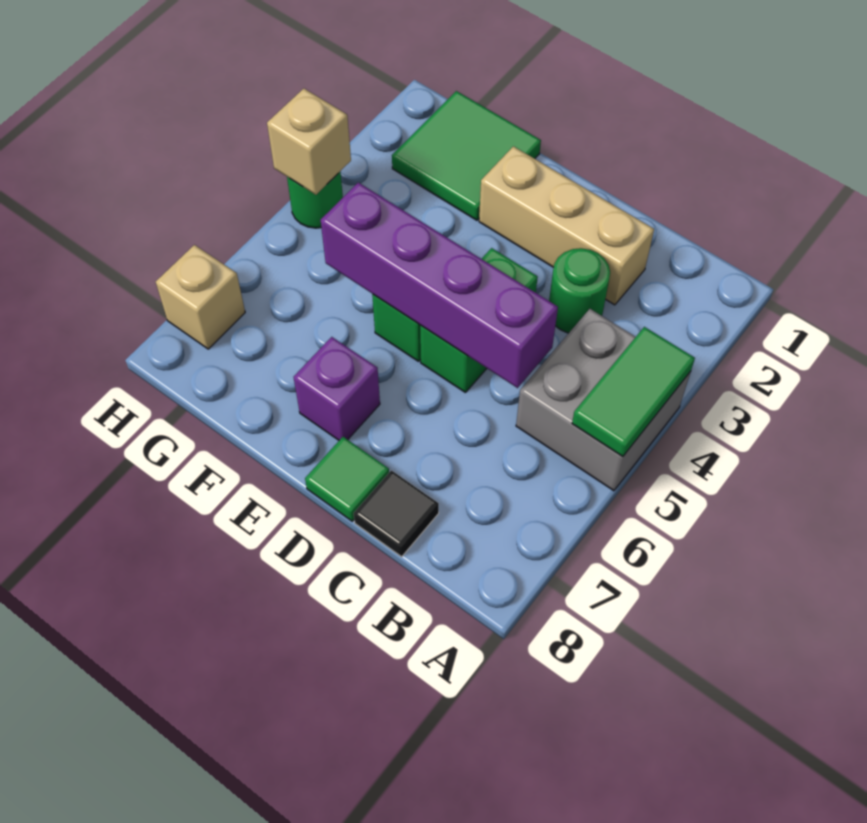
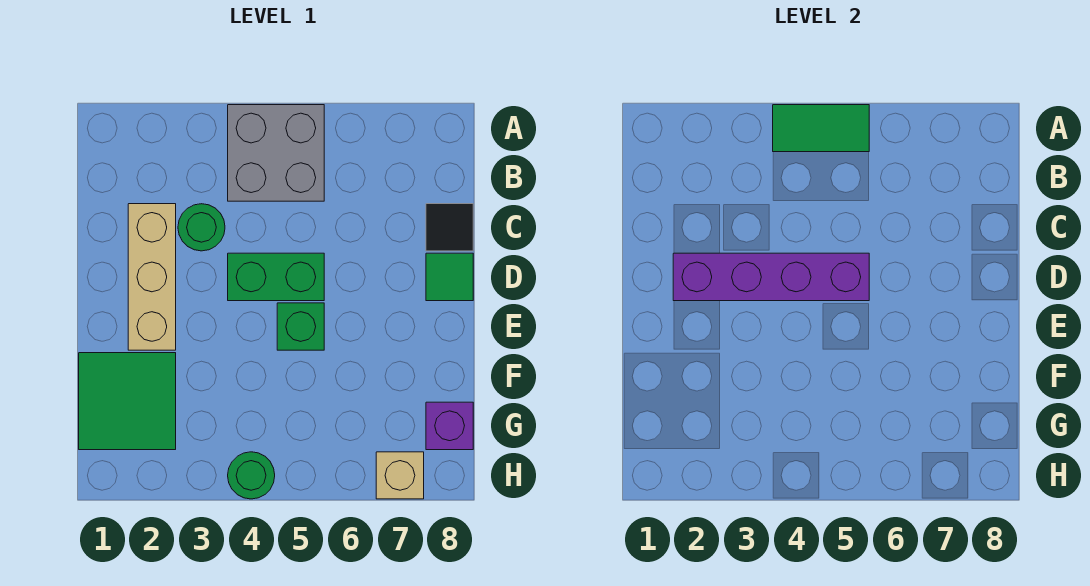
purple brick C5:F5 level 2 -> purple brick D2:D5 level 2
purple brick E7 level 1 -> purple brick G8 level 1
tan brick H4 level 2 -> none

